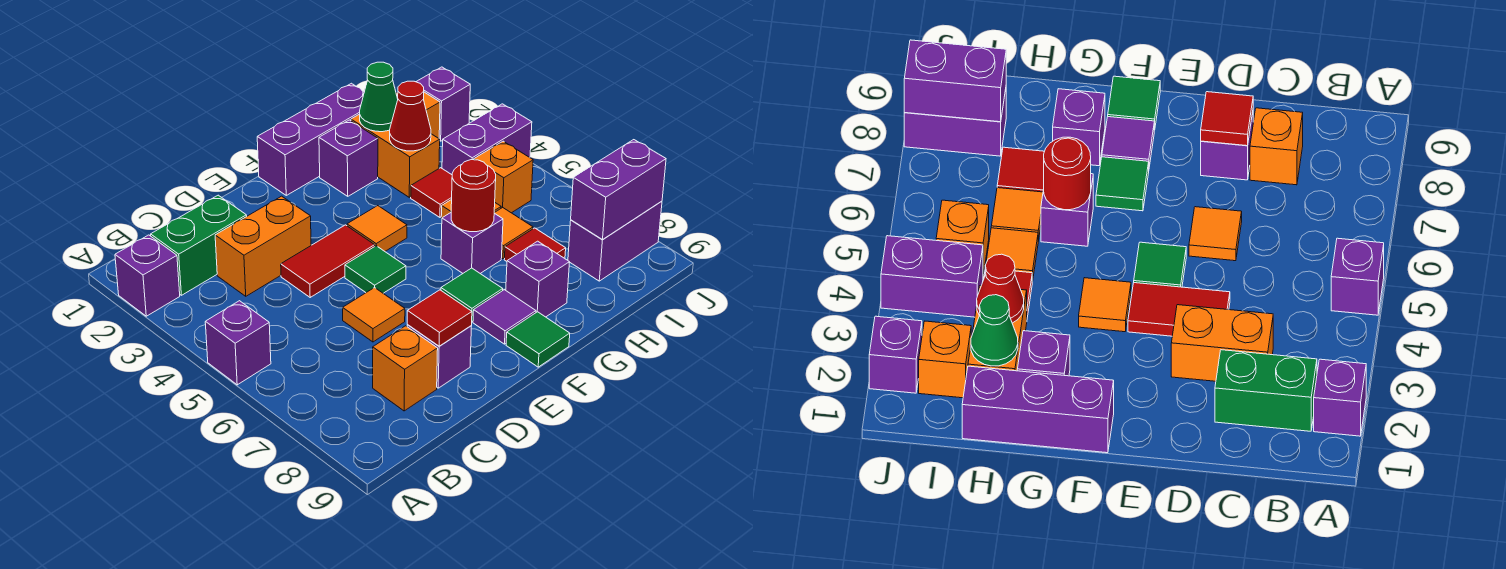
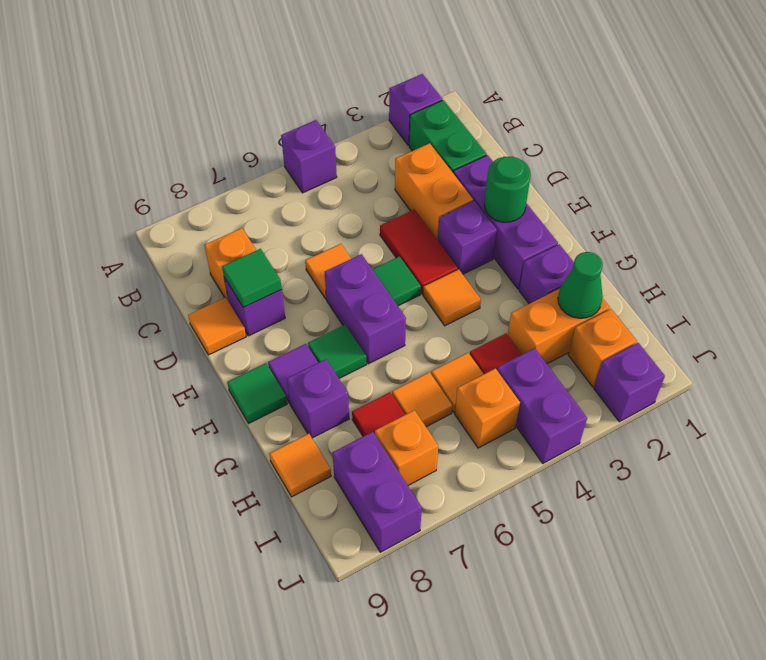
red tile D8 level 2 -> green tile D8 level 2
none -> orange tile D9 level 1
none -> green round brick E2 level 2
purple brick F1:H1 level 1 -> purple brick D2:F2 level 1
purple brick G6 level 1 -> purple brick E3 level 1
red round brick G6 level 2 -> none
red cone H3 level 2 -> none
none -> orange tile H9 level 1
none -> orange brick I7 level 1
purple brick I8:J8 level 2 -> purple brick E6:F6 level 1

